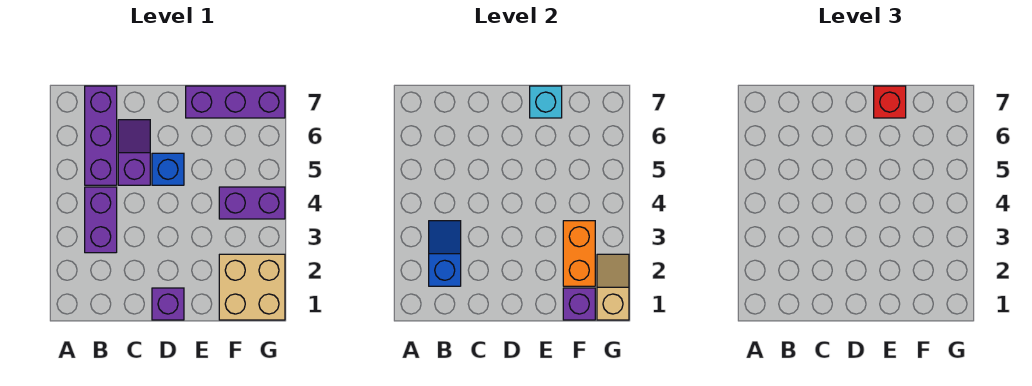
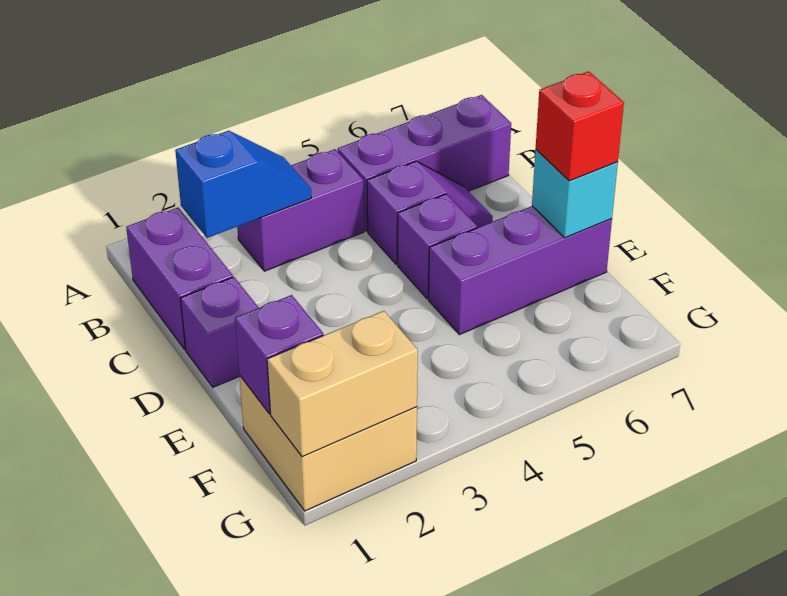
blue brick D5 level 1 -> purple brick D5 level 1
purple brick E7:G7 level 1 -> purple brick E5:E7 level 1
orange brick F2:F3 level 2 -> none
purple brick F4:G4 level 1 -> purple brick B1:C1 level 1
tan slope G1:G2 level 2 top 1 -> tan brick G1:G2 level 2

